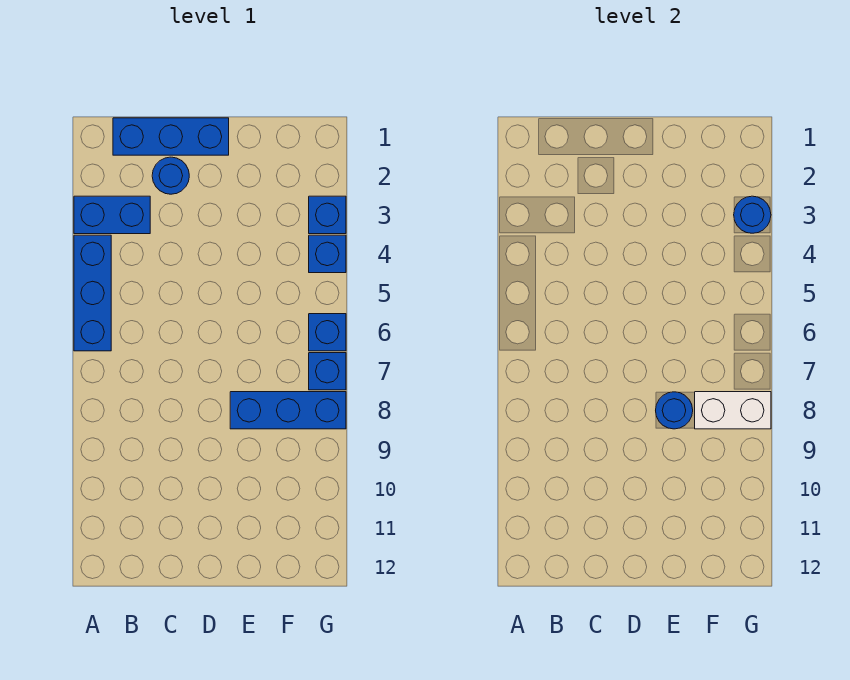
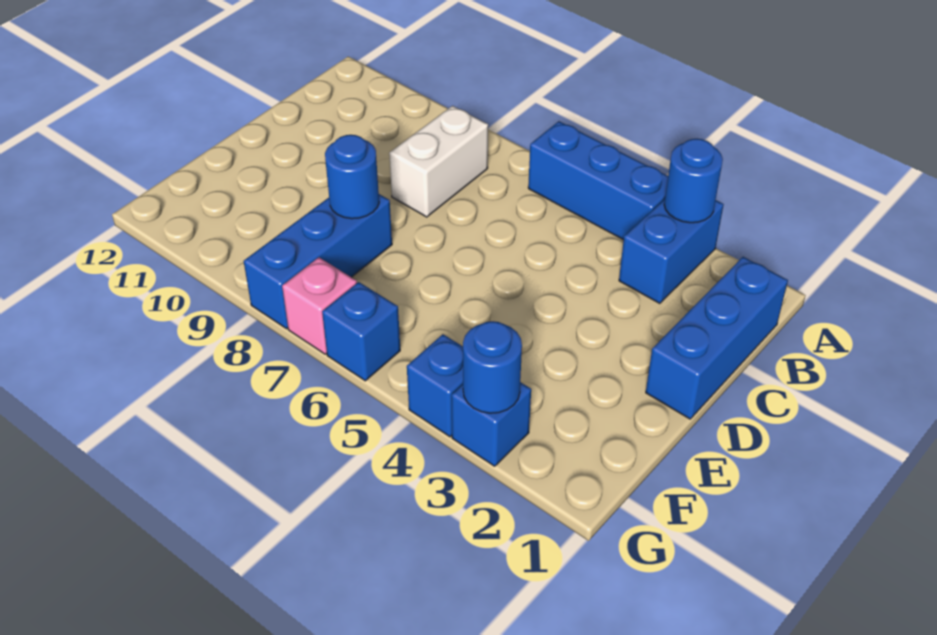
blue round brick C2 level 1 -> blue round brick A3 level 2
white brick F8:G8 level 2 -> white brick B8:C8 level 1
blue brick G7 level 1 -> pink brick G7 level 1

